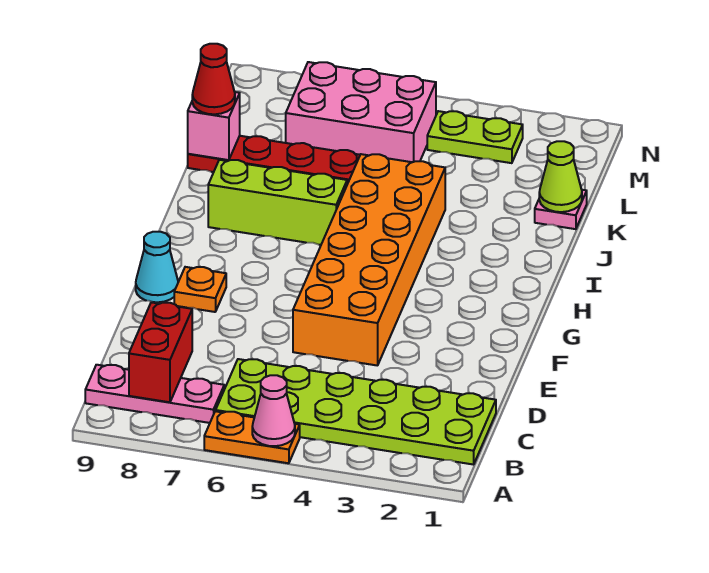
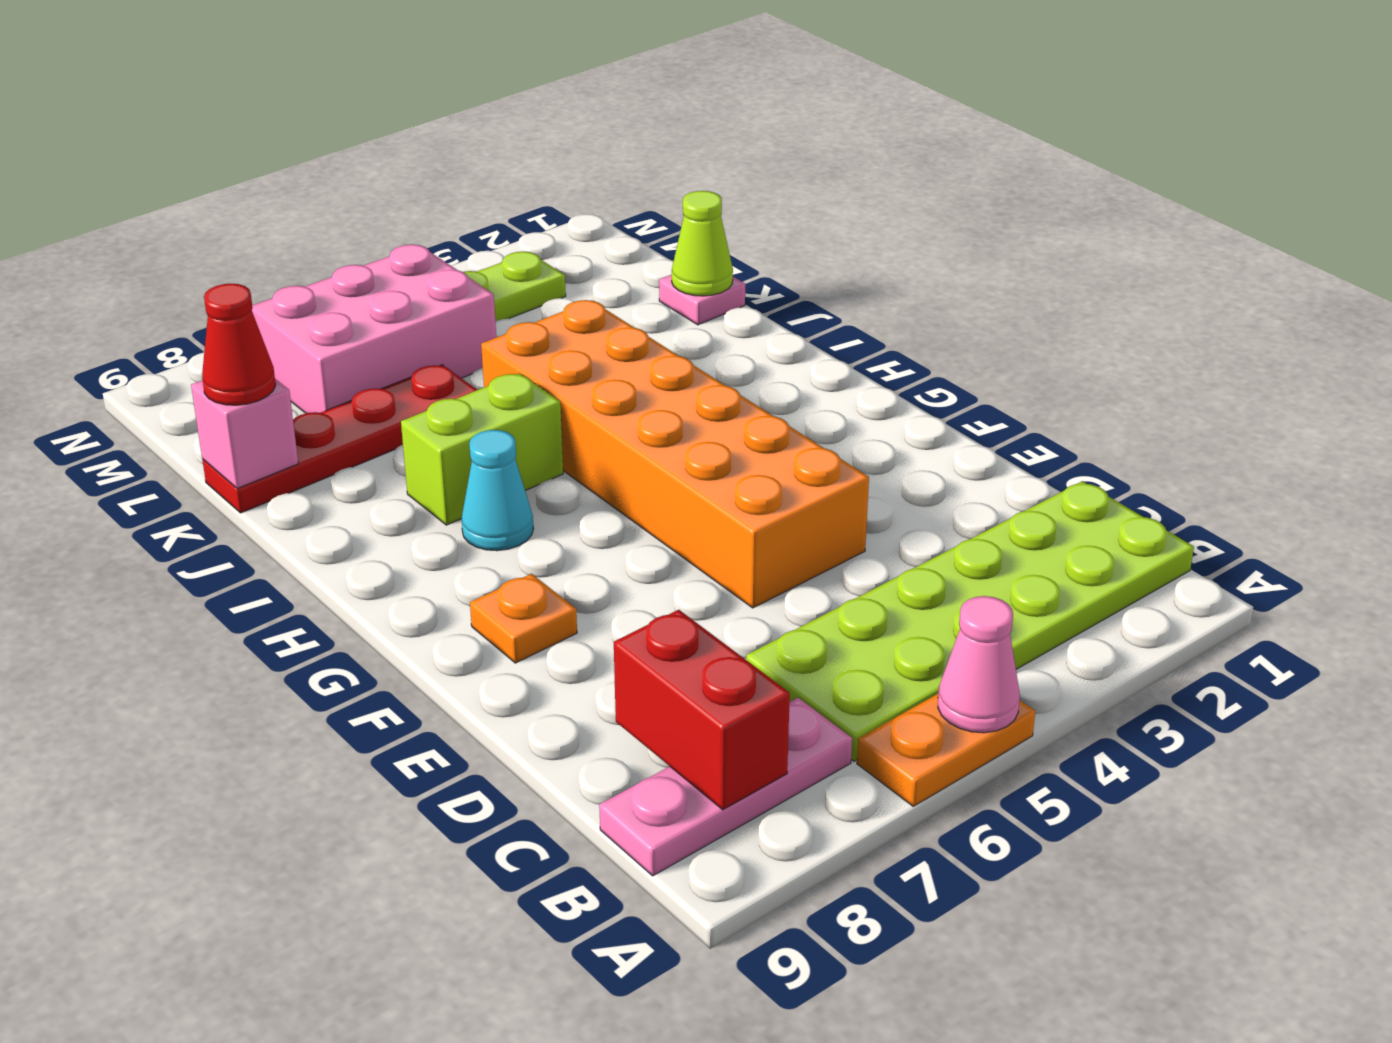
cyan cone F9 level 1 -> cyan cone H7 level 1
lime brick I6:I8 level 1 -> lime brick I6:I7 level 1

